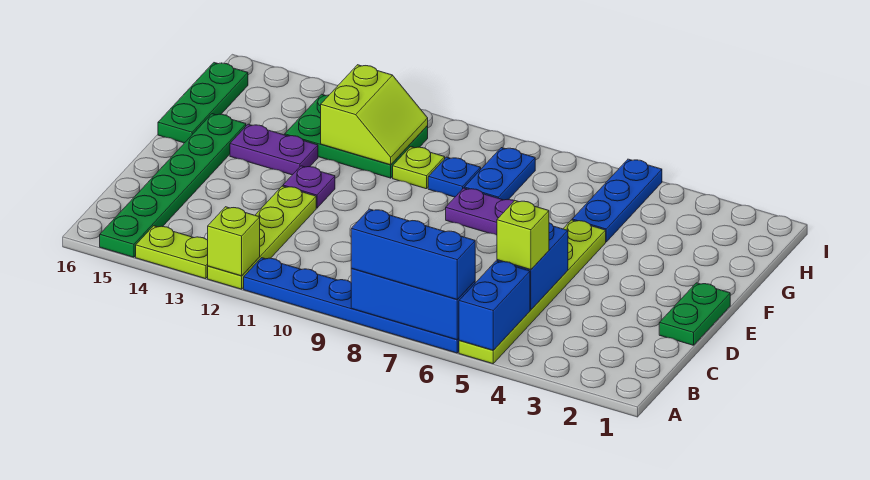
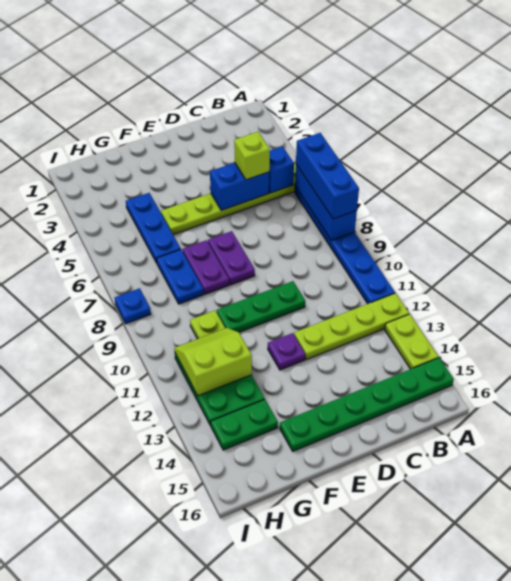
blue brick A5:B5 level 2 -> blue brick B5 level 2
lime brick A12 level 2 -> none
green plate D1:E1 level 1 -> green plate G14:H14 level 1
purple plate F13:F14 level 1 -> purple plate E7:E8 level 1
green plate F16:H16 level 1 -> green plate D10:F10 level 1
blue plate G5:I5 level 1 -> blue plate G4:G6 level 1
blue plate G8:H8 level 1 -> blue plate G7:G8 level 1
blue plate G9 level 1 -> blue plate I8 level 1

